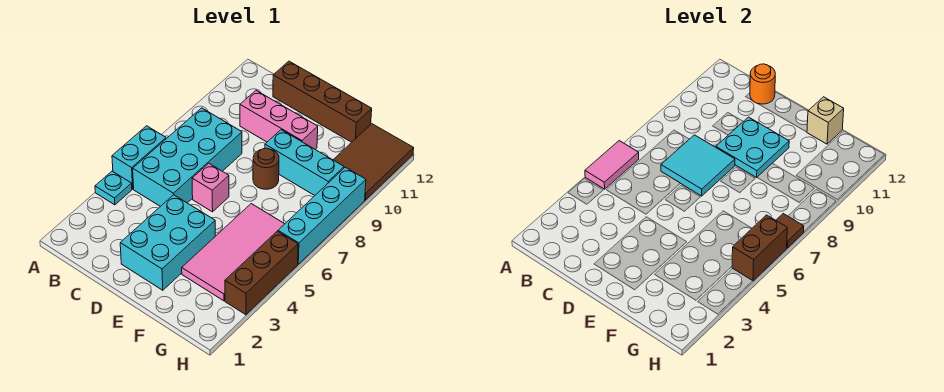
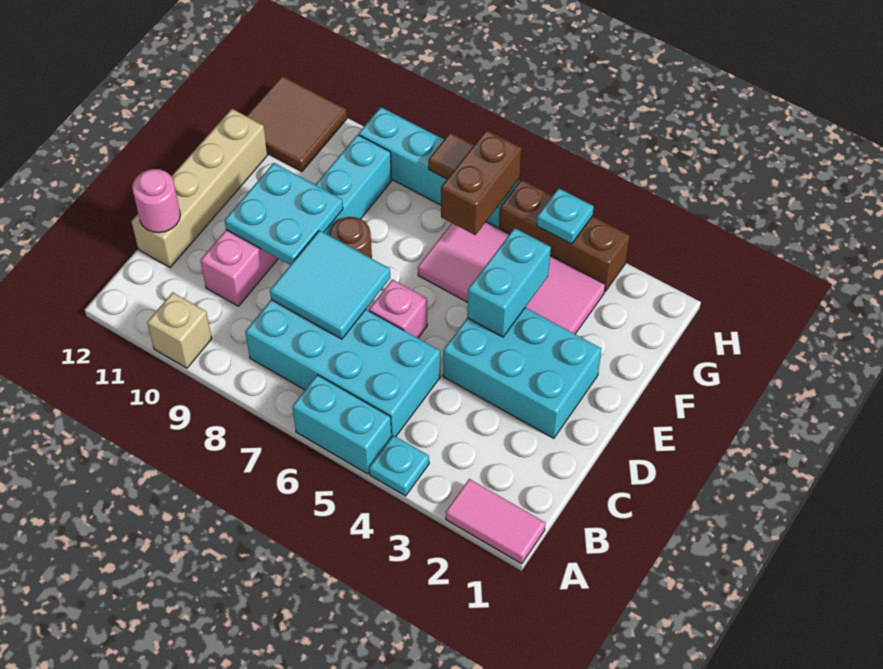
pink tile A5:A6 level 2 -> pink tile A1:A2 level 1
brown brick C12:F12 level 1 -> tan brick C12:F12 level 1
orange round brick C12 level 2 -> pink round brick C12 level 2
none -> cyan brick E4:F4 level 2
tan brick F12 level 2 -> tan brick A10 level 1
brown tile G10:H12 level 1 -> brown tile G11:H12 level 1
none -> cyan plate H4 level 2
brown brick H5:H6 level 2 -> brown brick G6:H6 level 2

